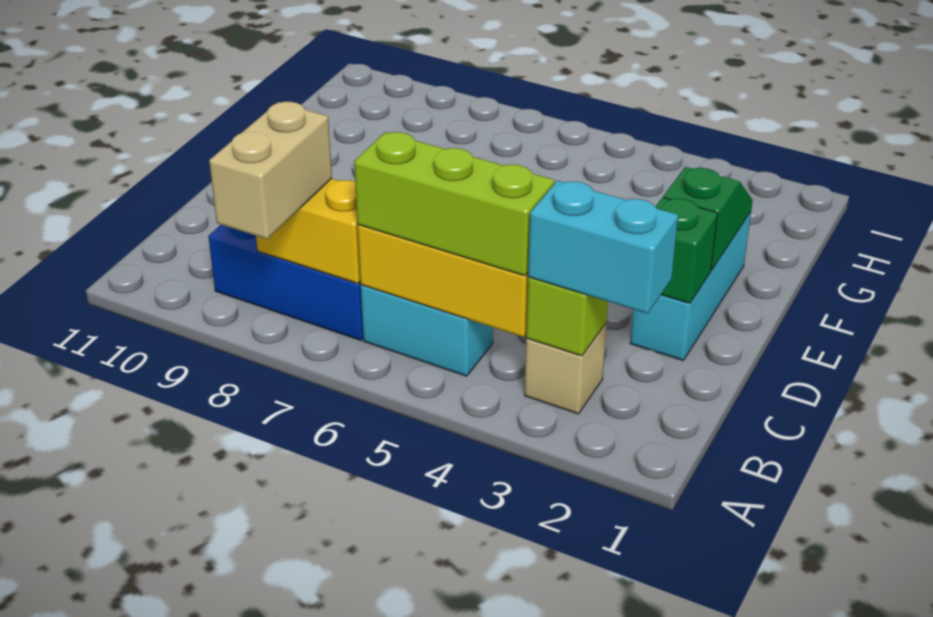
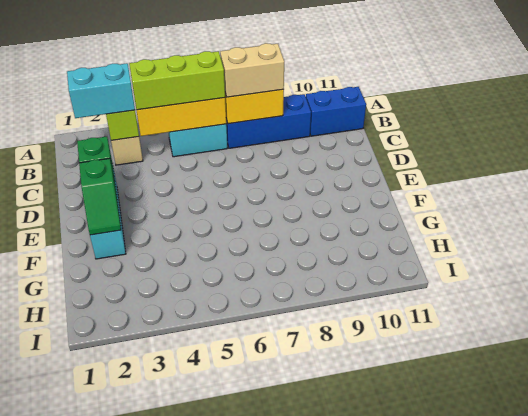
tan brick A8:B8 level 3 -> tan brick B7:B8 level 3
none -> blue brick B10:B11 level 1

